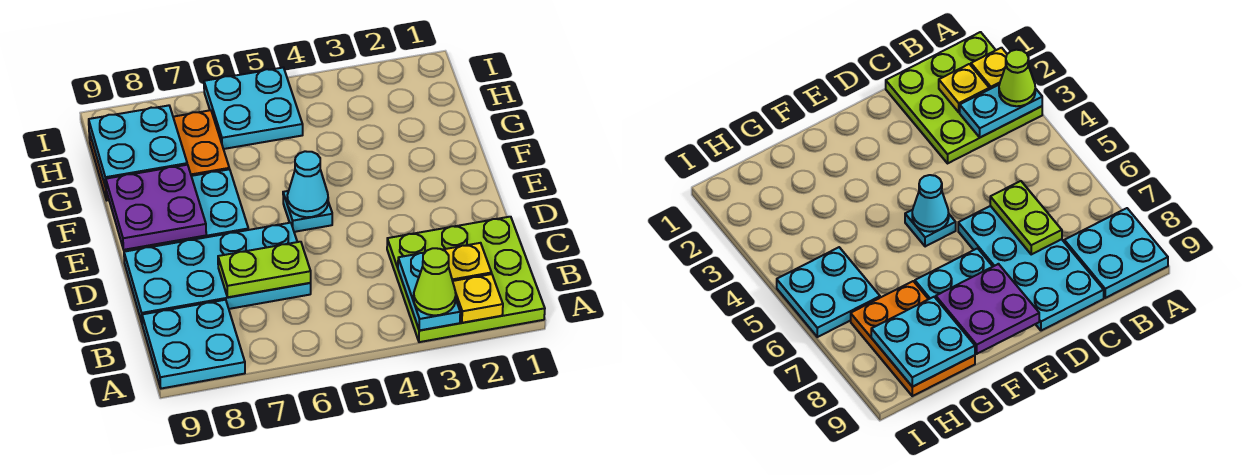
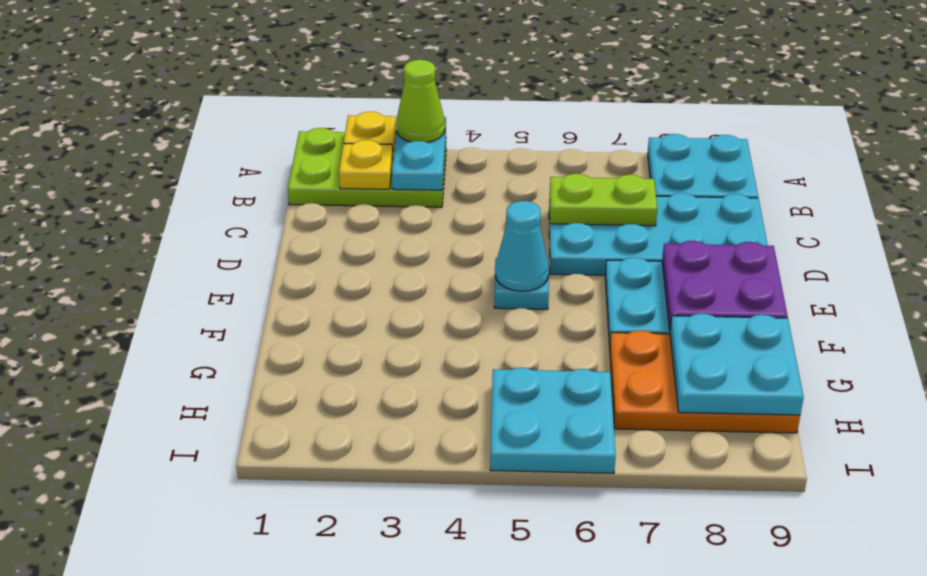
lime plate A1:C3 level 1 -> lime plate A1:B3 level 1

